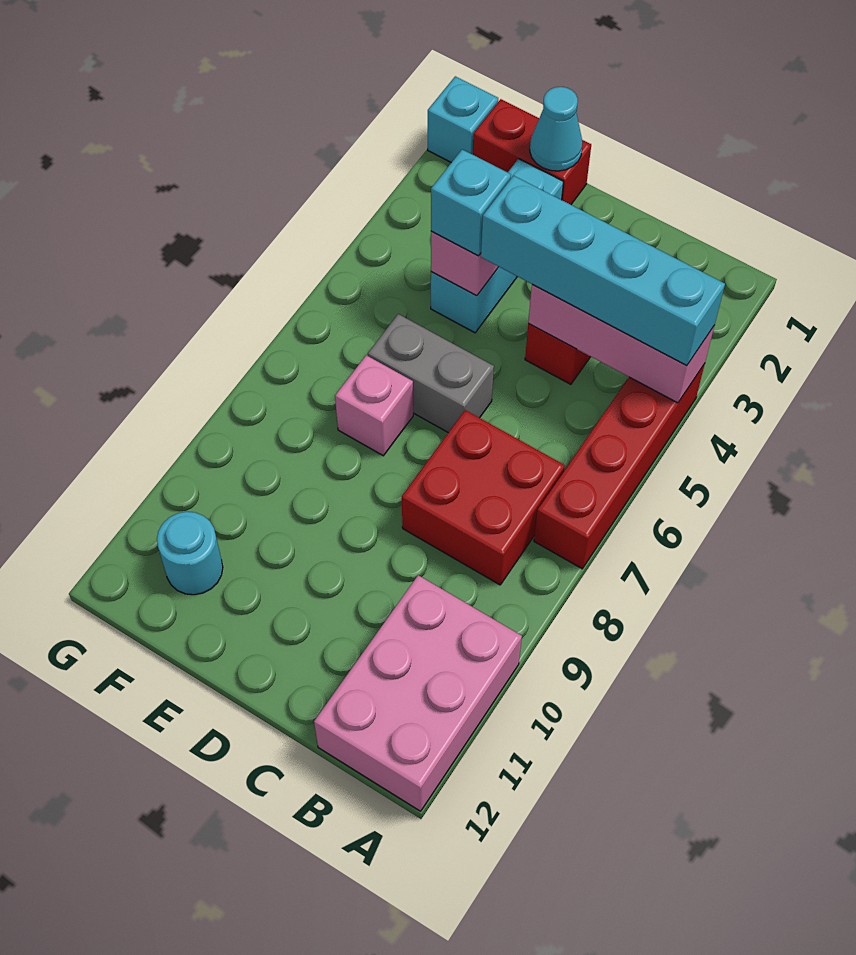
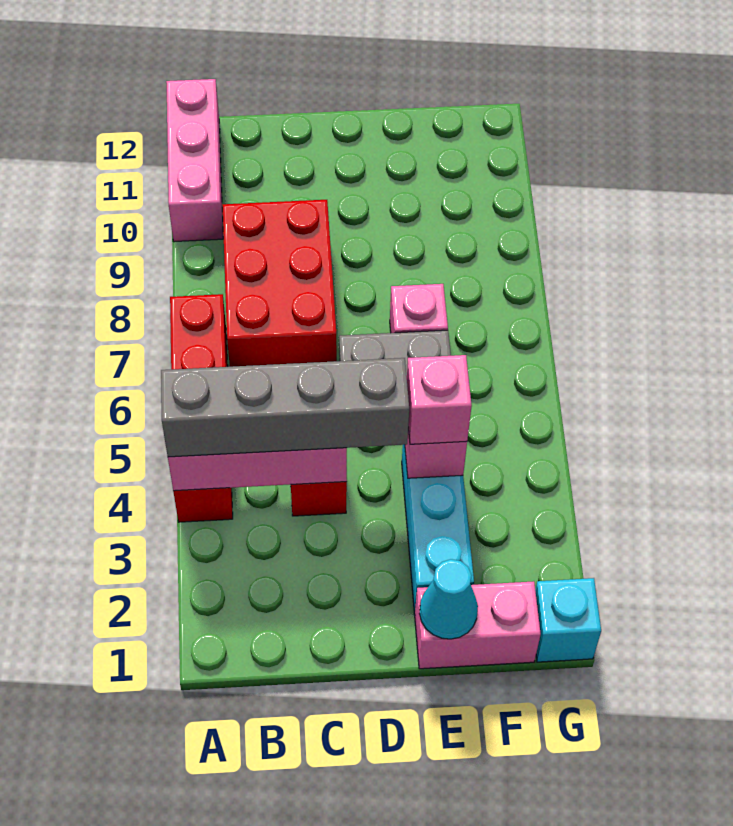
cyan brick A4:D4 level 3 -> grey brick A4:D4 level 3
pink brick A10:B12 level 1 -> pink brick A10:A12 level 1
red brick B7:C8 level 1 -> red brick B7:C9 level 1
red brick E1:F1 level 1 -> pink brick E1:F1 level 1
cyan brick E4 level 3 -> pink brick E4 level 3
cyan round brick F11 level 1 -> none

